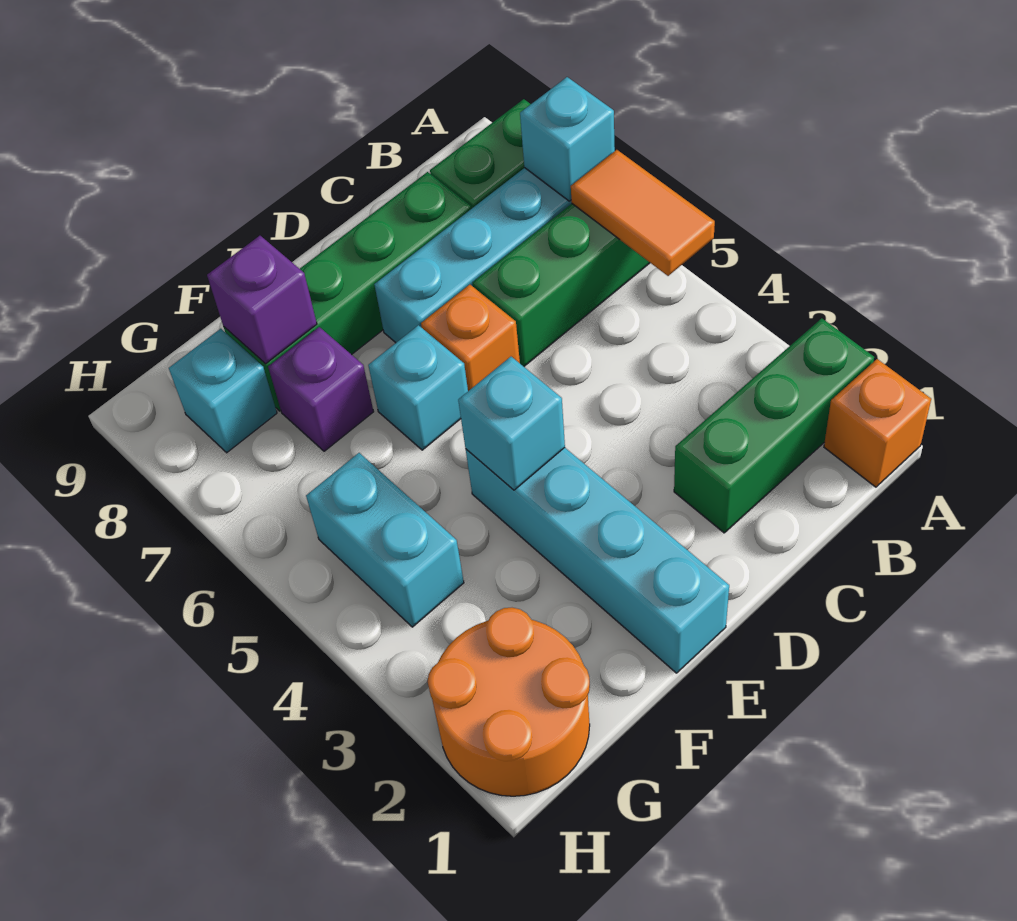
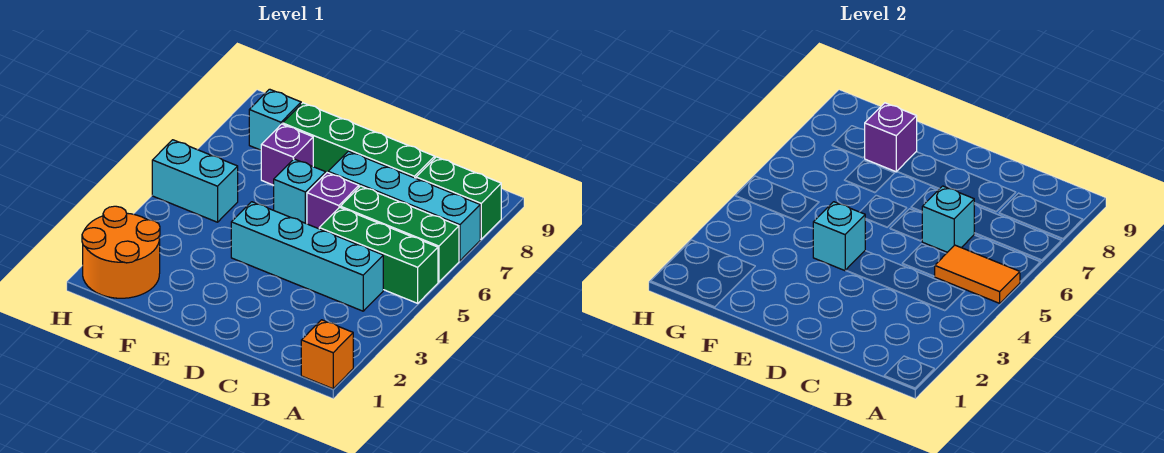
green brick A2:C2 level 1 -> green brick A5:C5 level 1
orange tile A5:A6 level 2 -> orange tile A5:B5 level 2
cyan brick A7 level 2 -> cyan brick C6 level 2
orange brick D6 level 1 -> purple brick D6 level 1
cyan brick E1:E4 level 1 -> cyan brick B4:E4 level 1
cyan brick G4:G5 level 1 -> cyan brick G5:H5 level 1

